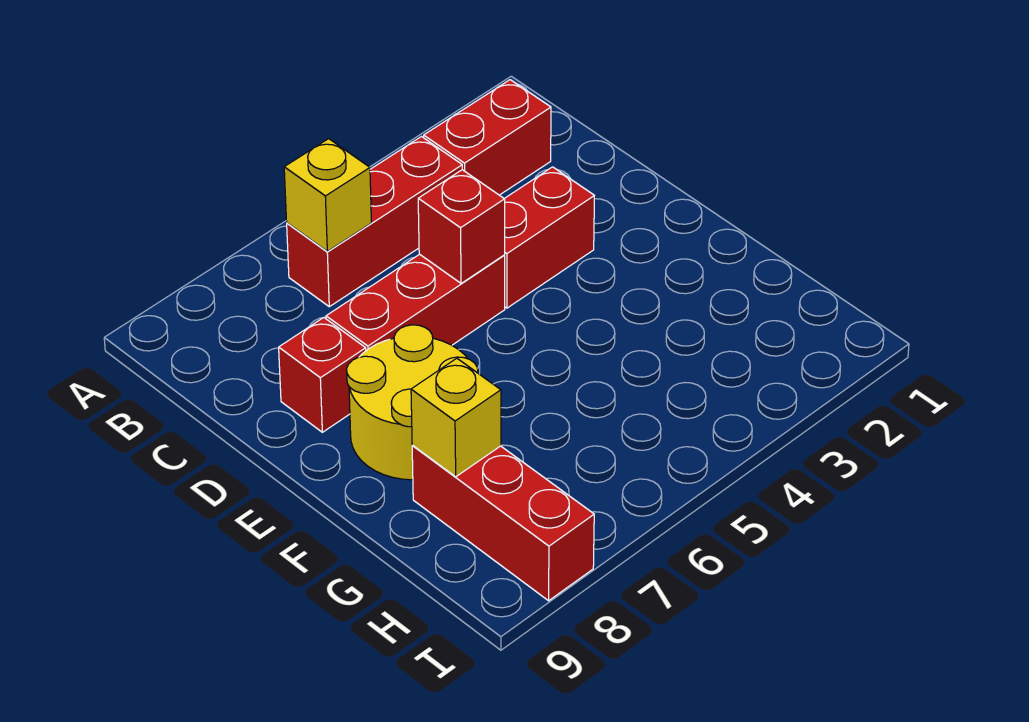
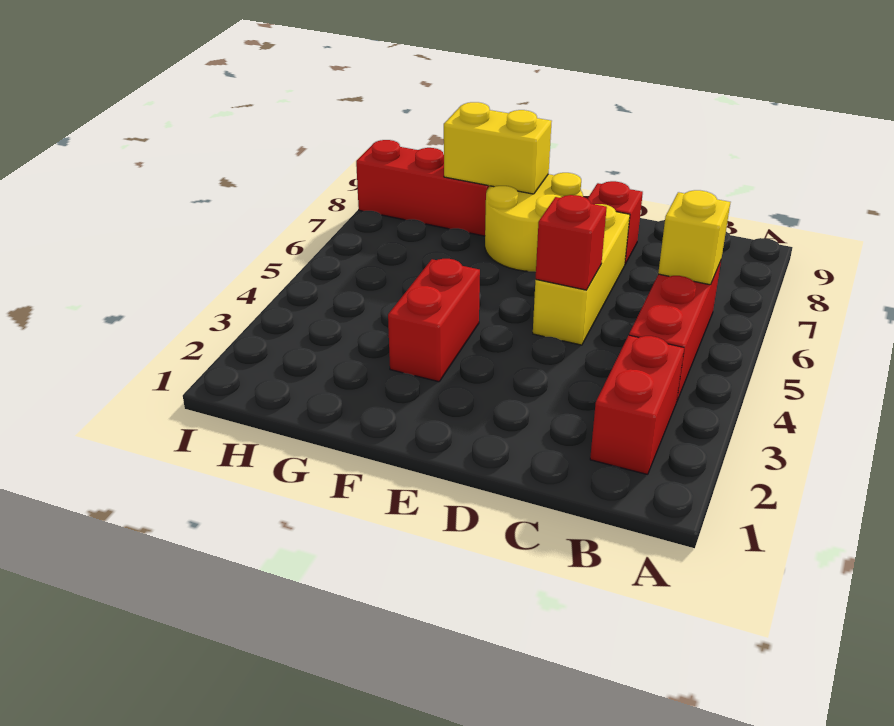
red brick D3:D4 level 1 -> red brick F3:F4 level 1
red brick D5:D7 level 1 -> yellow brick D5:D7 level 1
yellow brick G8 level 2 -> yellow brick F8:G8 level 2

